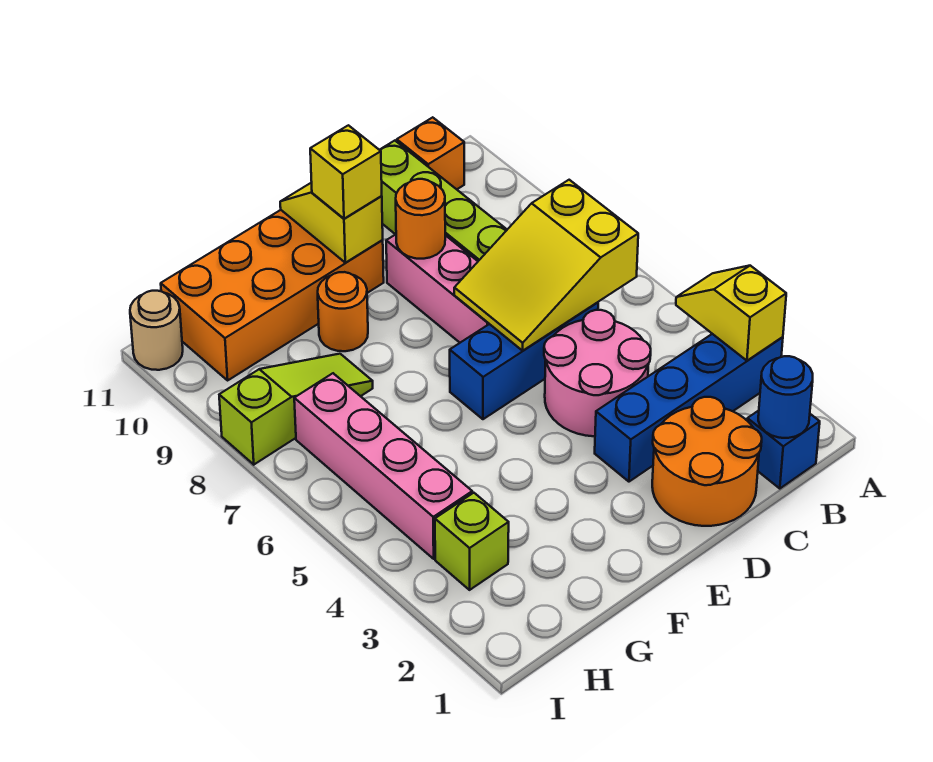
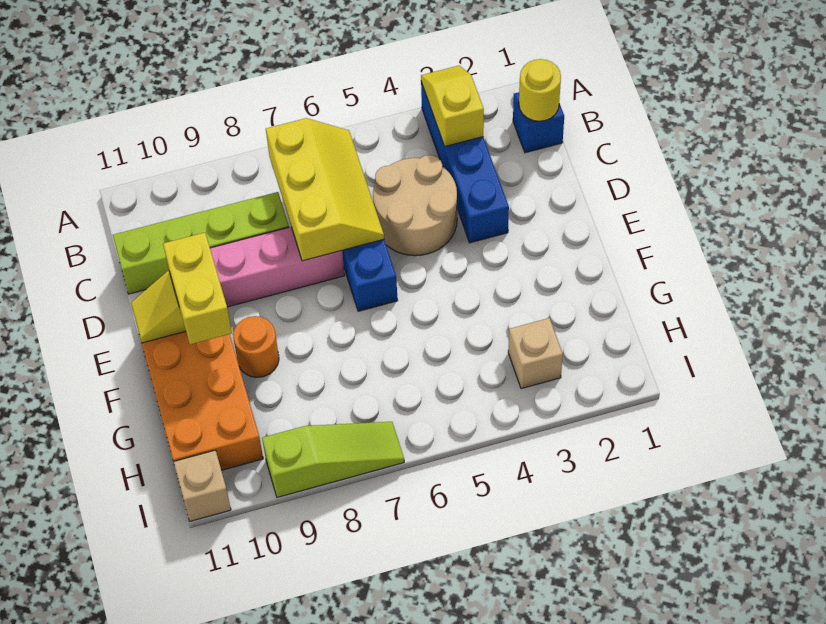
yellow slope A3:A4 level 2 top 3 -> yellow slope A3:B3 level 2 top B
blue round brick B1 level 2 -> yellow round brick B1 level 2
yellow slope B6:D7 level 2 top B -> yellow slope B6:D7 level 2 top 7
orange brick B11 level 1 -> none
orange round brick C1:D2 level 1 -> none
pink round brick C4:D5 level 1 -> tan round brick C4:D5 level 1
orange round brick D9 level 2 -> none
yellow brick E10 level 3 -> yellow brick E10:F10 level 3
lime slope G8:I8 level 1 top I -> lime slope I7:I9 level 1 top 9
lime brick H3 level 1 -> tan brick H3 level 1
pink brick H4:H7 level 1 -> none
tan round brick I11 level 1 -> tan brick I11 level 1

